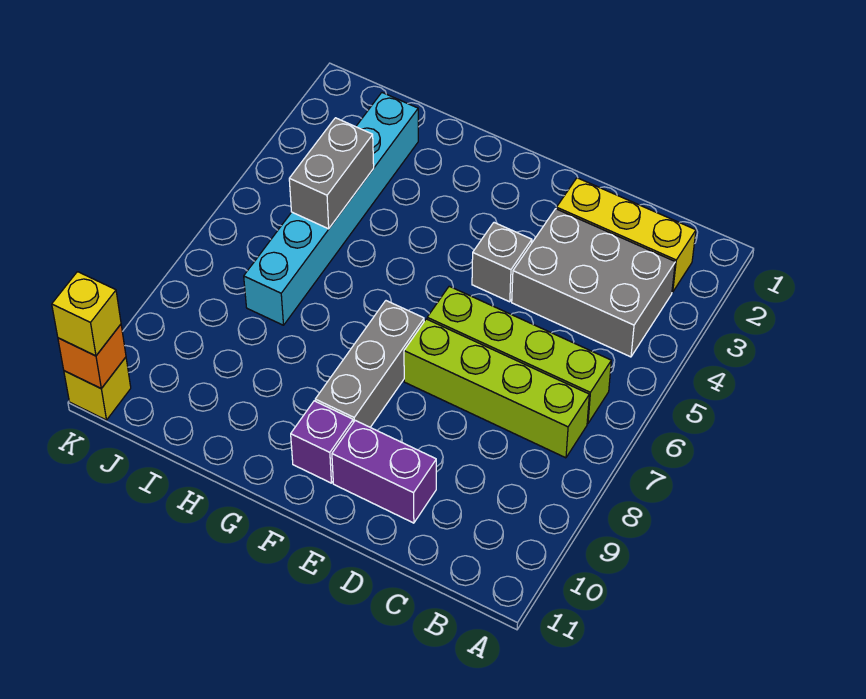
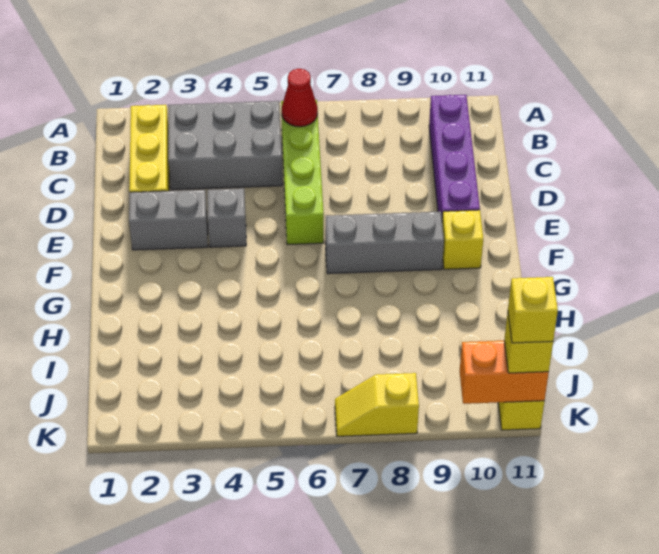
grey brick B3:D4 level 1 -> grey brick B3:C5 level 1
none -> red cone B6 level 2
lime brick B7:E7 level 1 -> none
purple brick D10:E10 level 1 -> purple brick B10:E10 level 1
purple brick F10 level 1 -> yellow brick F10 level 1
cyan brick I2:I7 level 1 -> none
grey brick I4:I5 level 2 -> grey brick E2:E3 level 1
none -> yellow slope K7:K8 level 1 top 8
orange brick K11 level 2 -> orange brick K10:K11 level 2
none -> yellow brick K11 level 4

